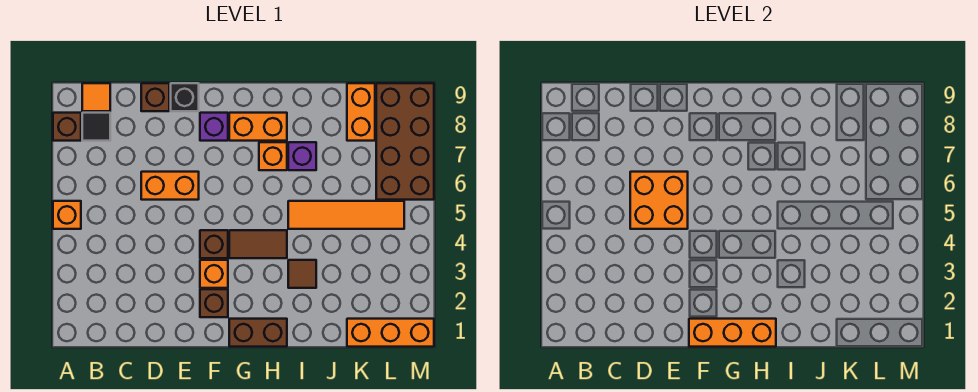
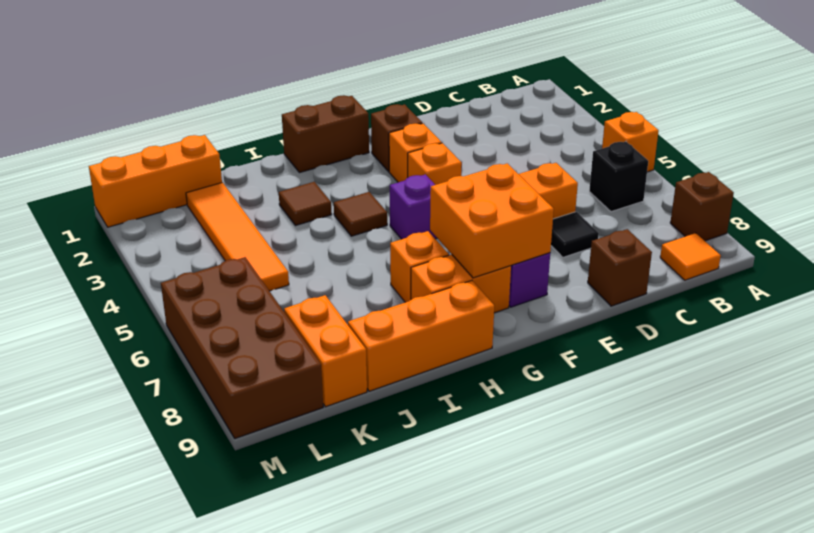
black tile B8 level 1 -> black tile D7 level 1
orange brick D5:E6 level 2 -> orange brick F7:G8 level 2
black brick E9 level 1 -> black brick B6 level 1
orange brick F1:H1 level 2 -> orange brick H9:J9 level 1
brown brick F4 level 1 -> orange brick F4 level 1
brown tile G4:H4 level 1 -> brown tile H4 level 1
orange tile I5:L5 level 1 -> orange tile K2:K5 level 1
purple brick I7 level 1 -> purple brick G5 level 1

